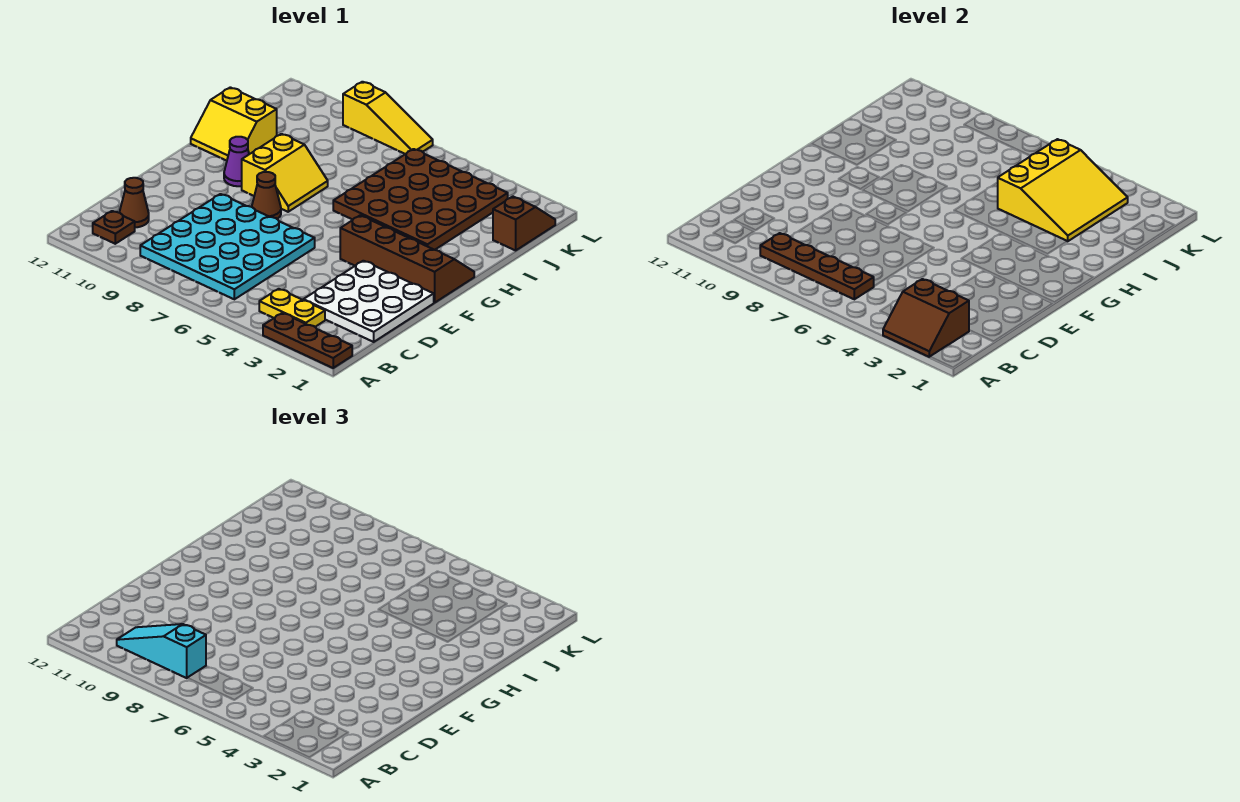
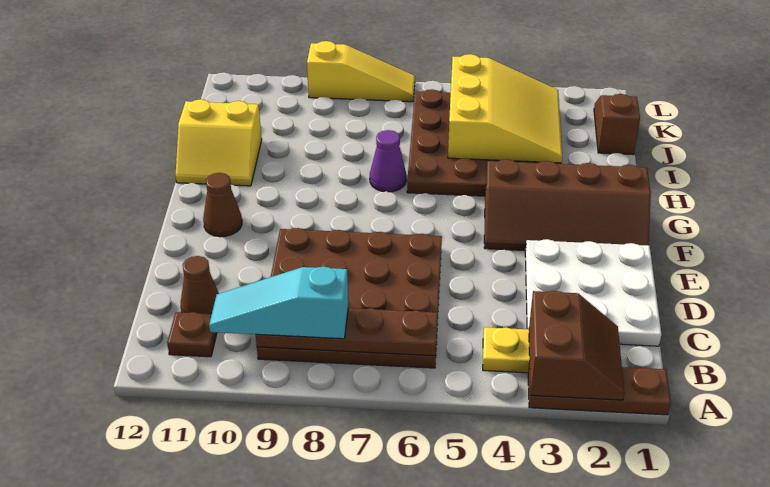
brown slope A2:B3 level 2 top B -> brown slope A2:B3 level 2 top 3
cyan plate B6:E9 level 1 -> brown plate B6:E9 level 1
brown slope F1:G4 level 1 top F -> brown slope F1:G4 level 1 top G
brown cone F8 level 1 -> brown cone F11 level 1
yellow slope G8:H9 level 1 top 9 -> none
purple cone G10 level 1 -> purple cone H7 level 1

